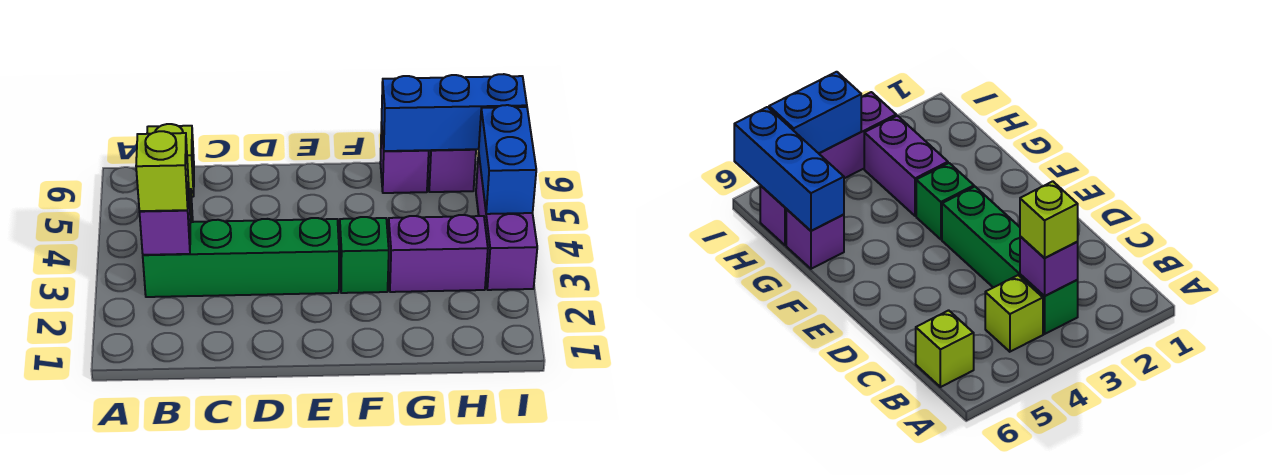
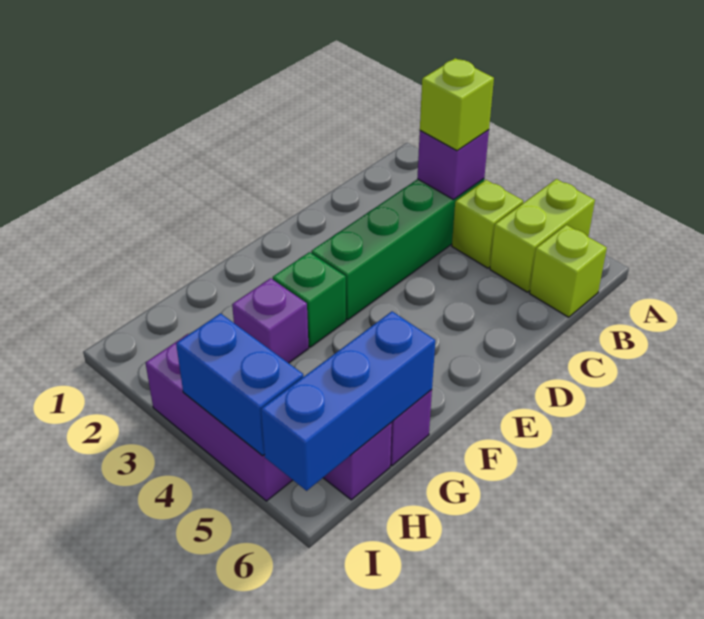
none -> lime brick A5:B5 level 1
purple brick G3:H3 level 1 -> purple brick G3 level 1

